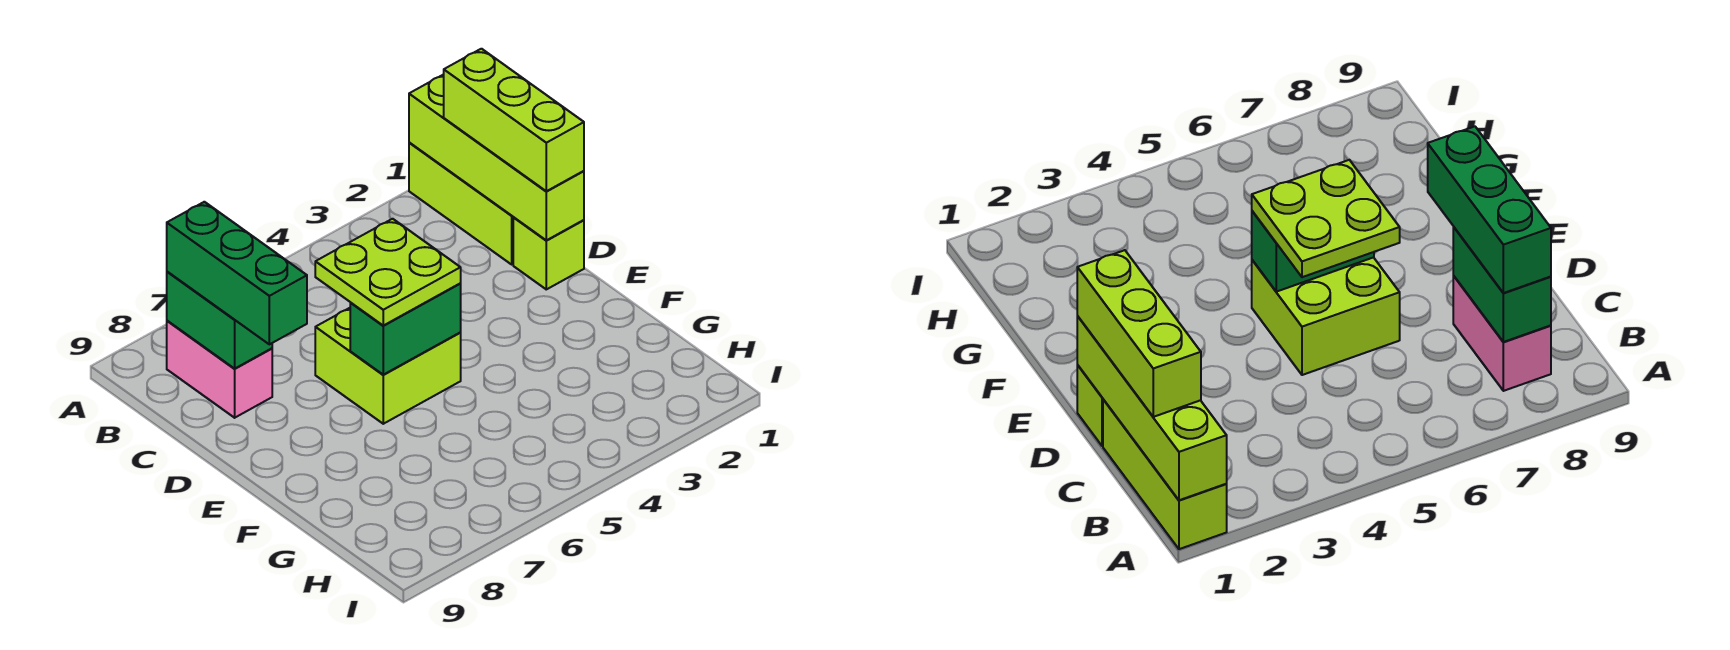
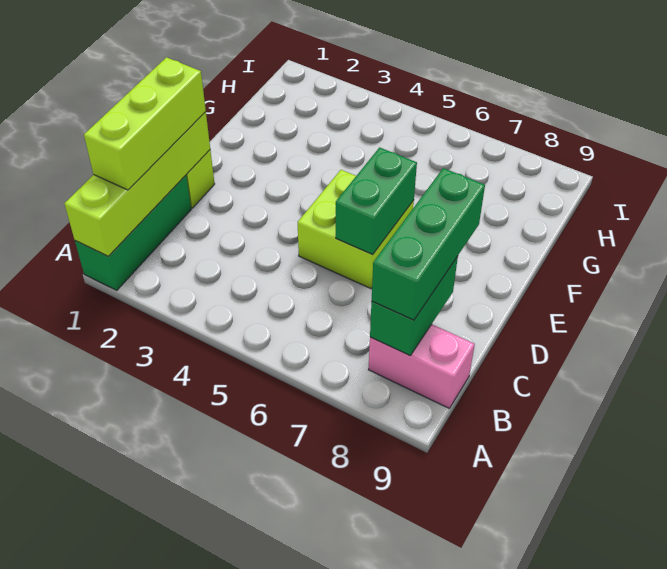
lime brick A1:C1 level 1 -> green brick A1:C1 level 1
pink brick B8:C8 level 1 -> pink brick B8:B9 level 1
lime plate D5:E6 level 3 -> none
green brick E5:E6 level 2 -> green brick D6:E6 level 2

